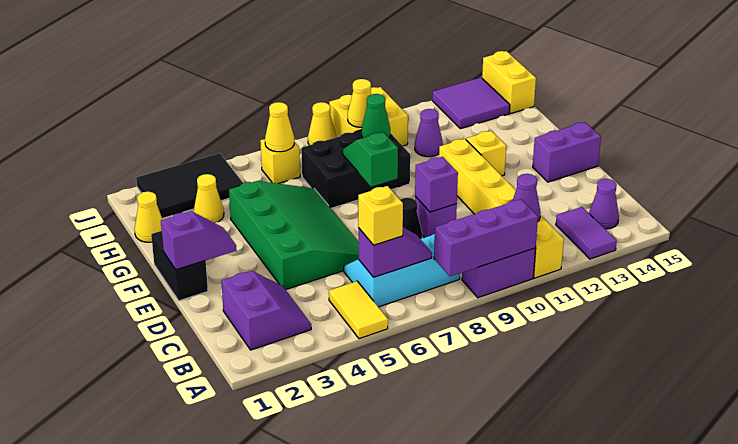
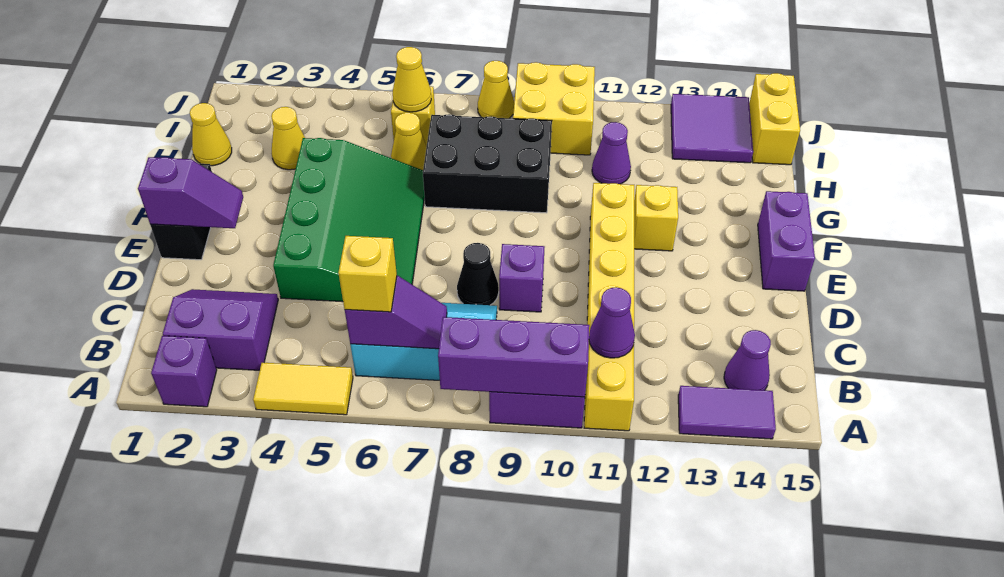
yellow tile A5:B5 level 1 -> yellow tile A4:A5 level 1
purple tile A13:B13 level 1 -> purple tile A13:A14 level 1
purple slope B2:C3 level 1 top 2 -> purple slope B2:C3 level 1 top B
purple brick D9 level 2 -> purple brick A2 level 1
purple brick E14:E15 level 1 -> purple brick E15:F15 level 1
green slope F8:G8 level 2 top F -> none
green cone H9 level 2 -> none
black tile I2:J4 level 1 -> none
yellow cone I9 level 2 -> yellow cone H6 level 1

